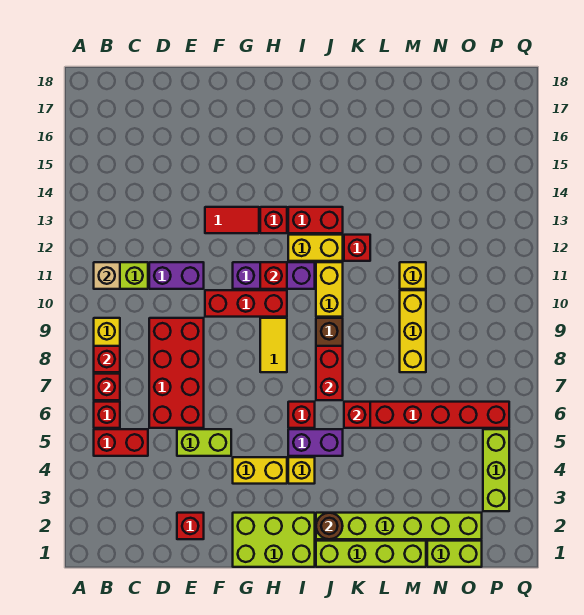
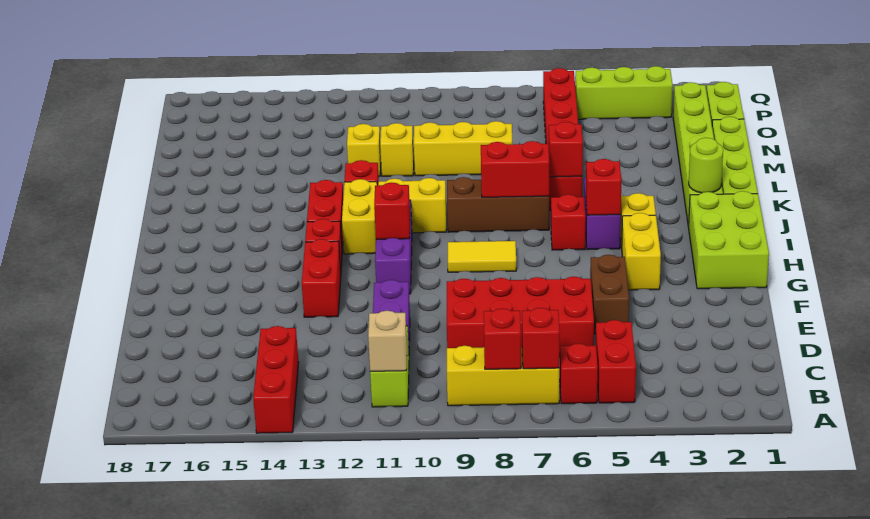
red brick E2 level 1 -> red brick I5 level 2
lime brick E5:F5 level 1 -> brown brick E5:F5 level 1
red brick F10:H10 level 1 -> red brick A14:C14 level 1
red tile F13:G13 level 1 -> red brick F13:G13 level 1
brown round brick J2 level 2 -> lime round brick J2 level 2
none -> yellow brick M12 level 1

